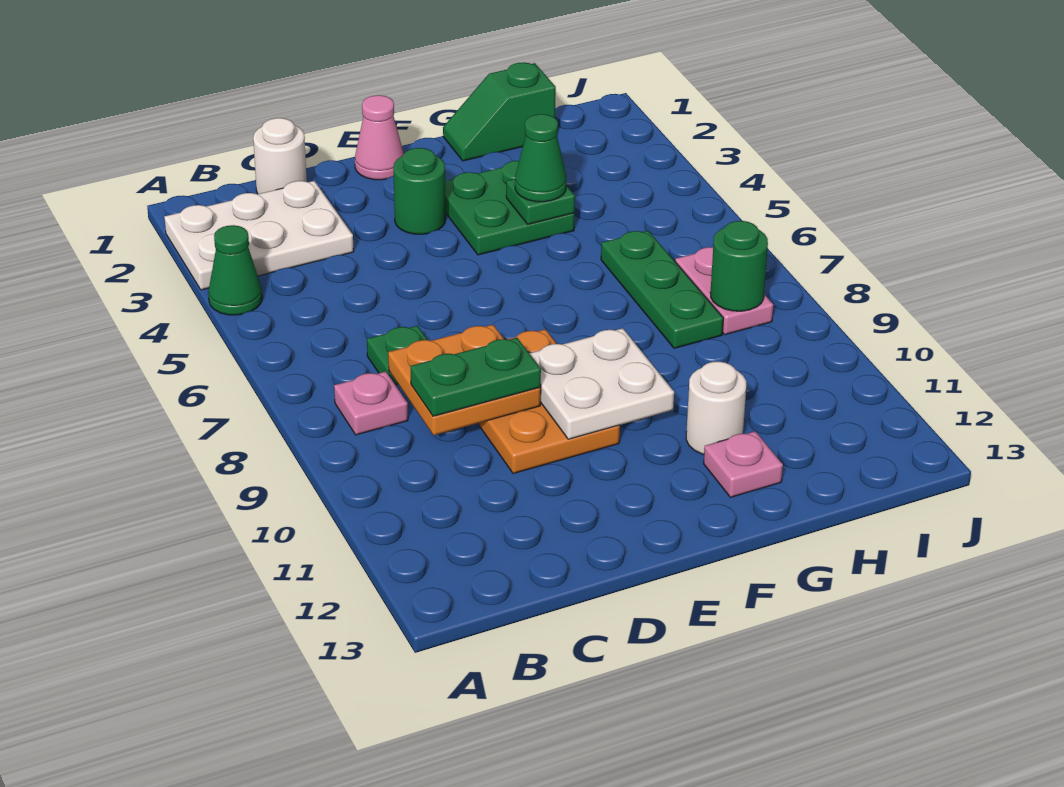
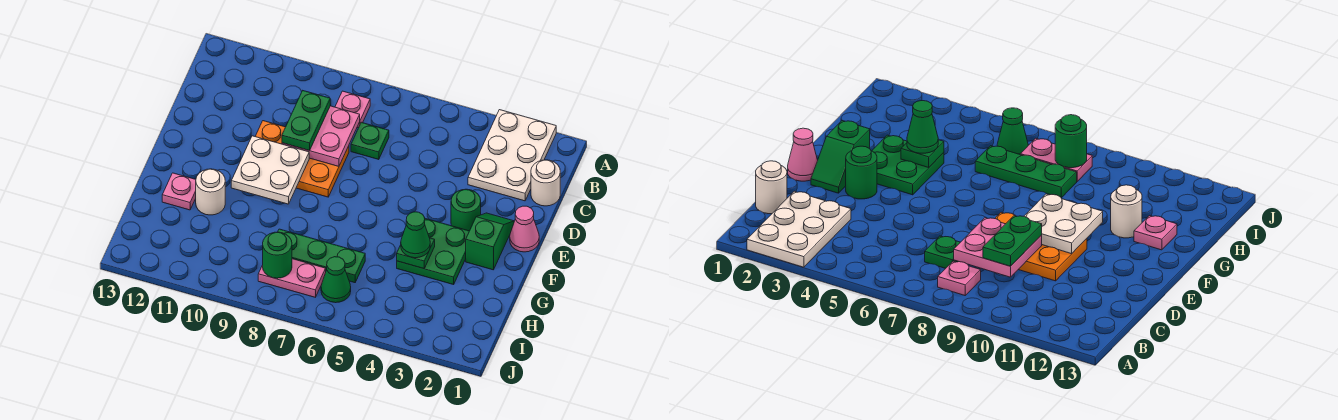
green cone A4 level 1 -> green cone I6 level 1
orange plate C8:D9 level 2 -> pink plate C8:D9 level 2
green slope G1:H1 level 1 top H -> green slope E2:F2 level 1 top F

